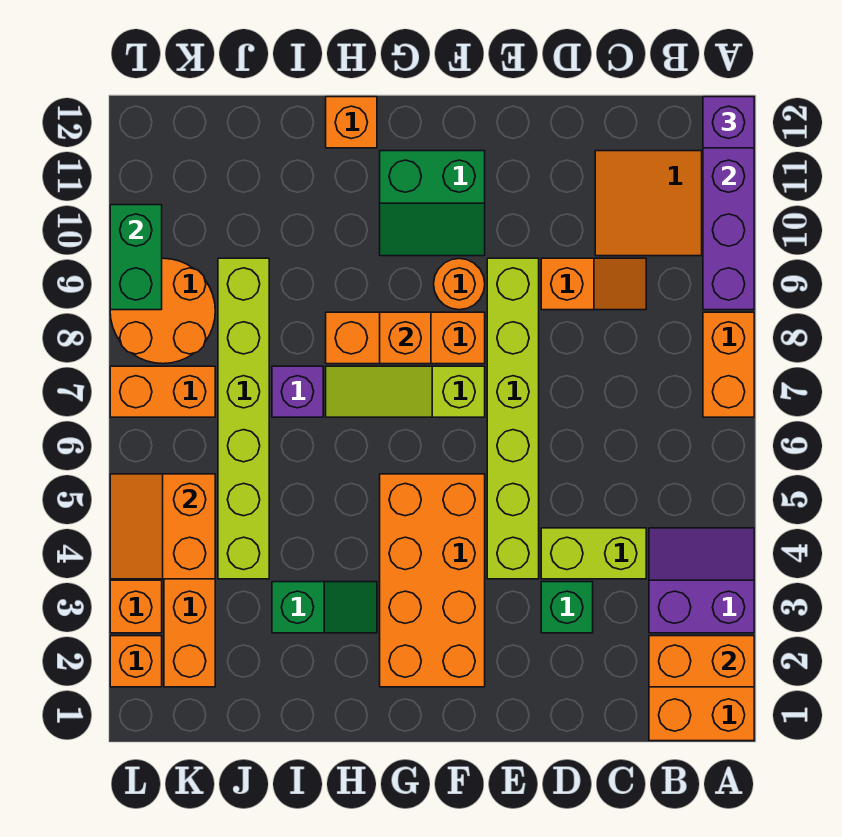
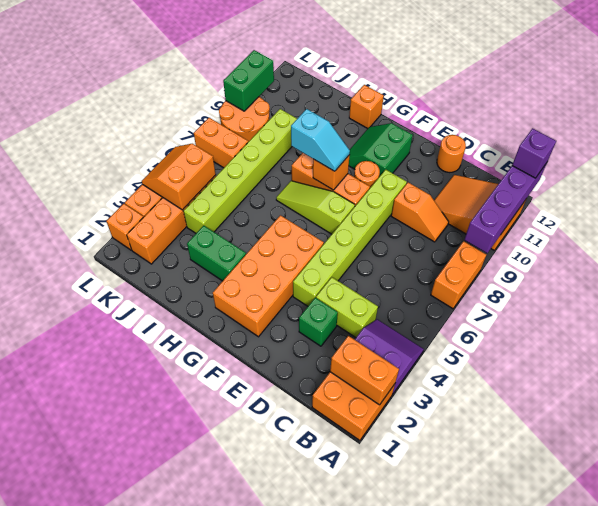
none -> orange round brick D12 level 1
green slope F10:G11 level 1 top 11 -> green slope F10:G11 level 1 top F
none -> cyan slope G8:H8 level 3 top H
green slope H3:I3 level 1 top I -> green brick H3:I3 level 1
purple brick I7 level 1 -> none

